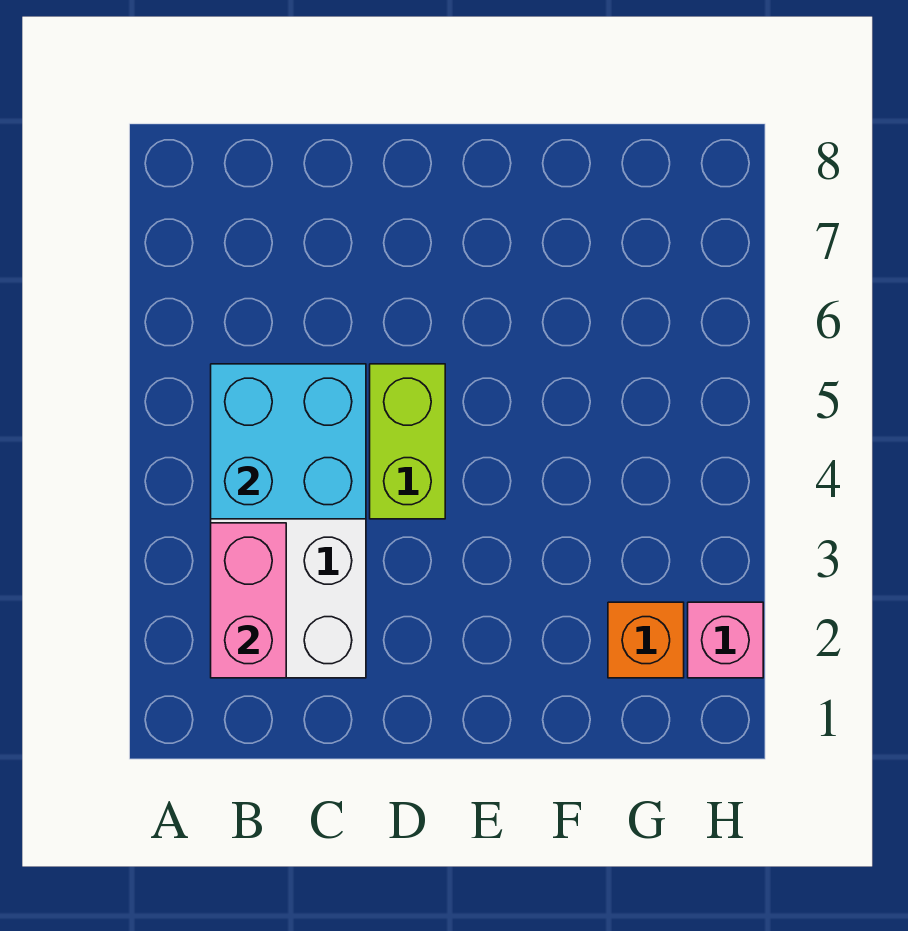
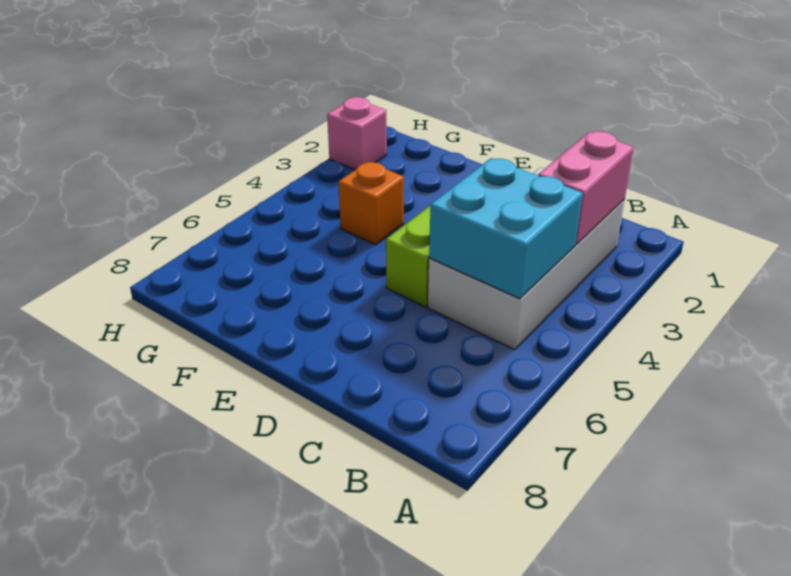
orange brick G2 level 1 -> orange brick F4 level 1

